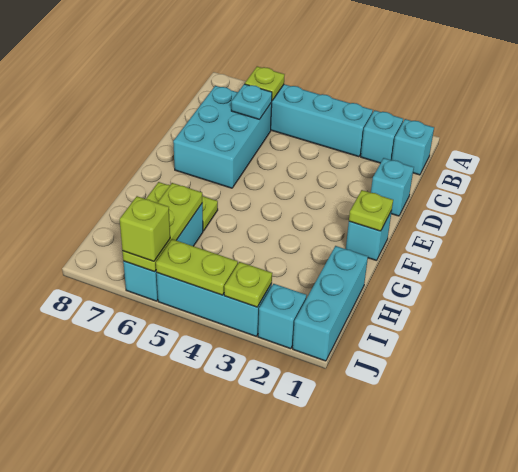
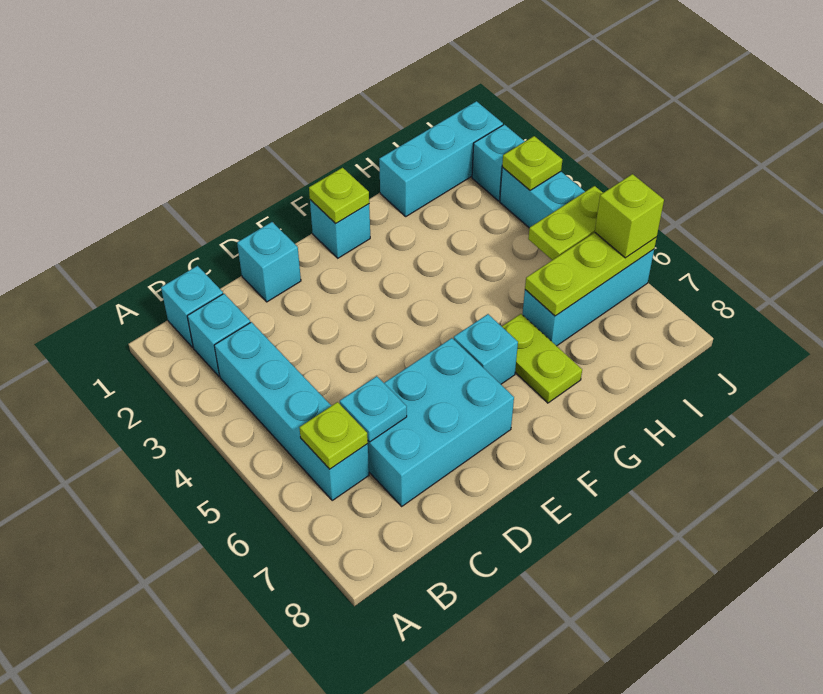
none -> cyan brick F6 level 1
lime plate J4:J5 level 2 -> lime plate I5:J5 level 2

